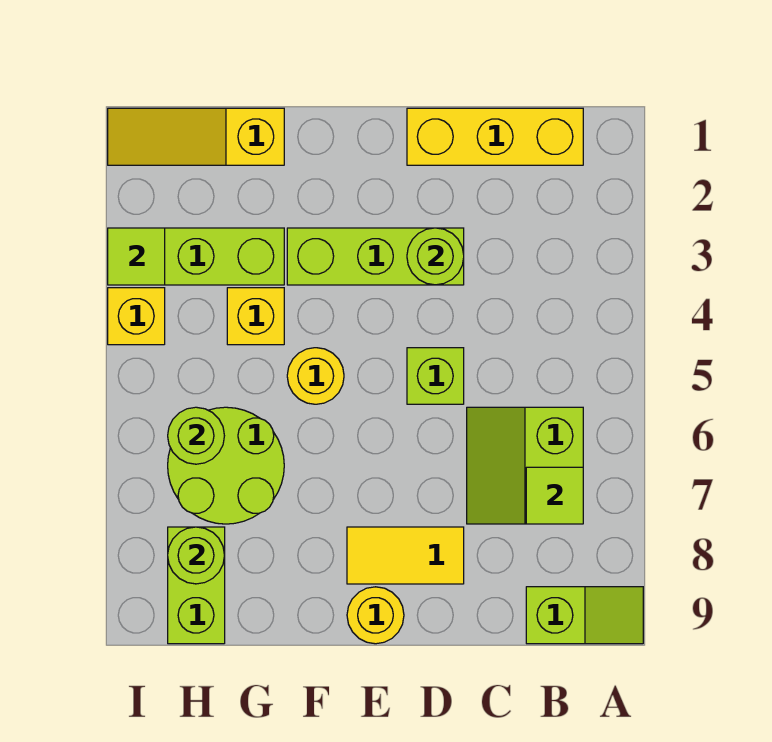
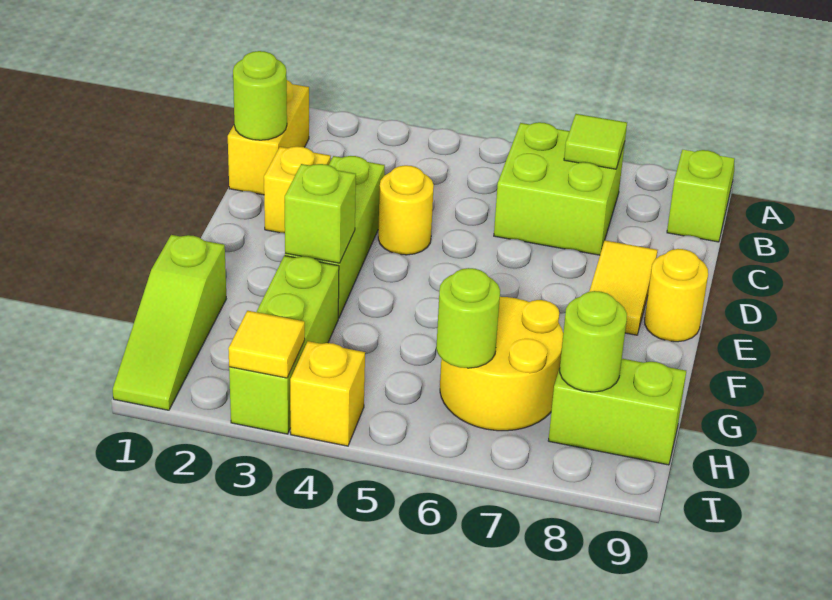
yellow brick B1:D1 level 1 -> yellow brick B1:C1 level 1
lime slope B6:C7 level 1 top B -> lime brick B6:C7 level 1
lime round brick D3 level 2 -> lime round brick C1 level 2
lime brick D5 level 1 -> lime brick F3 level 2
yellow round brick F5 level 1 -> yellow round brick D4 level 1
yellow slope G1:I1 level 1 top G -> lime slope G1:I1 level 1 top G
yellow brick G4 level 1 -> yellow brick D2 level 1
lime round brick G6:H7 level 1 -> yellow round brick G6:H7 level 1
lime tile I3 level 2 -> yellow tile I3 level 2

